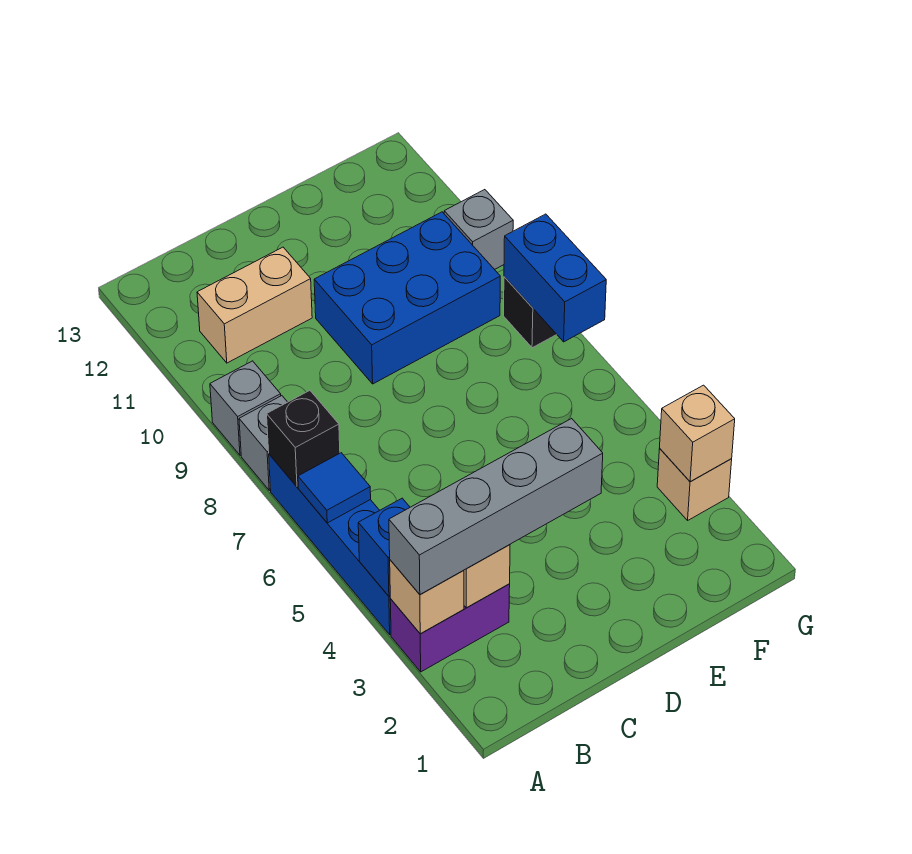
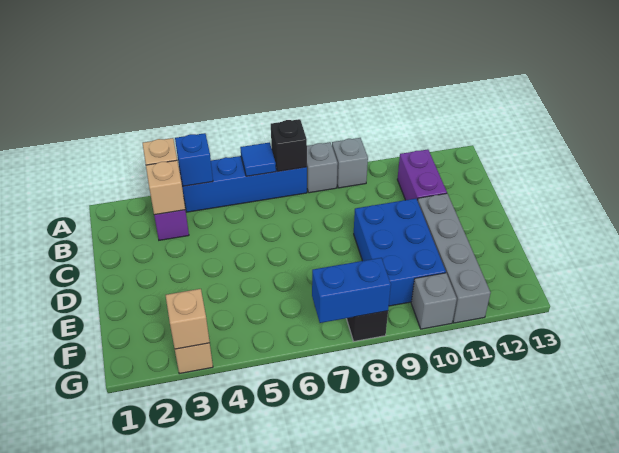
grey brick A3:D3 level 3 -> grey brick D11:G11 level 1
tan brick B11:C11 level 1 -> purple brick B11:C11 level 1

